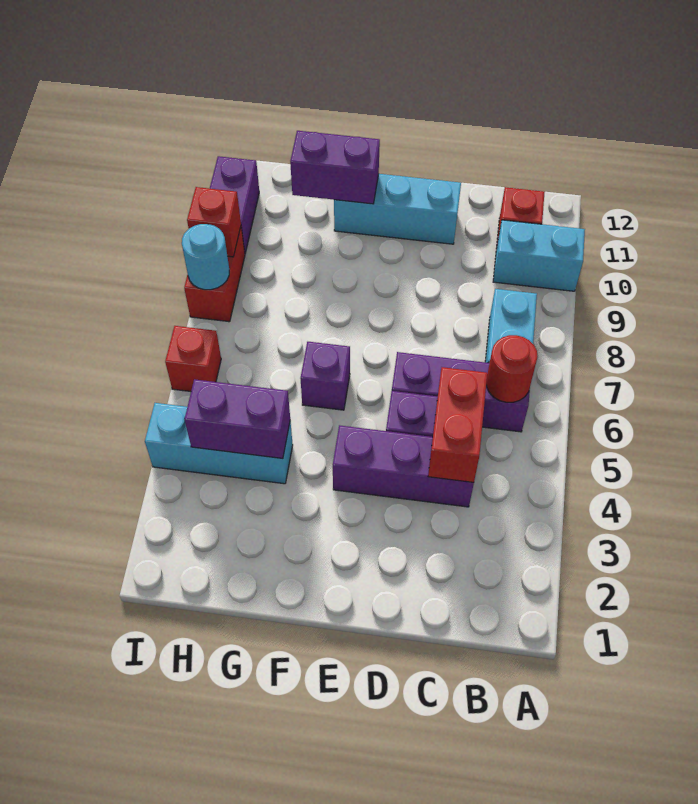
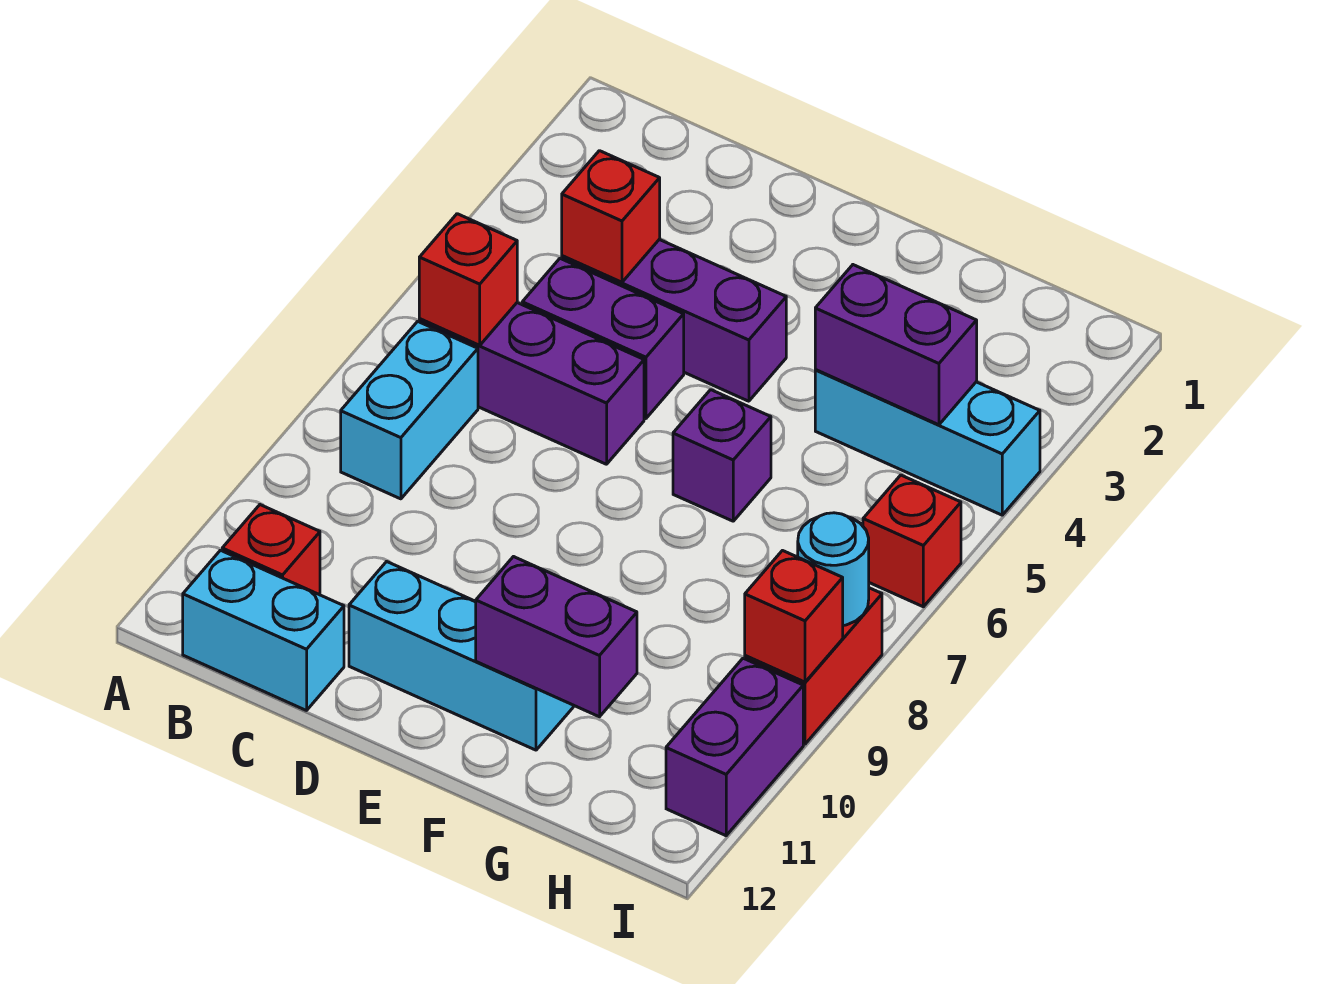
cyan brick A10:B10 level 1 -> cyan brick B12:C12 level 1
red round brick B6 level 2 -> red brick B6 level 2
red brick C4:C5 level 2 -> red brick C4 level 2

